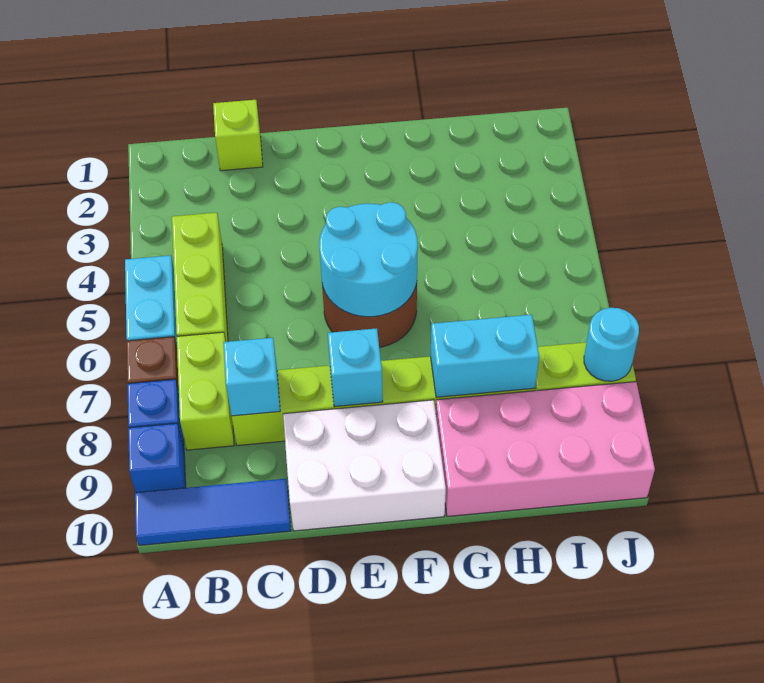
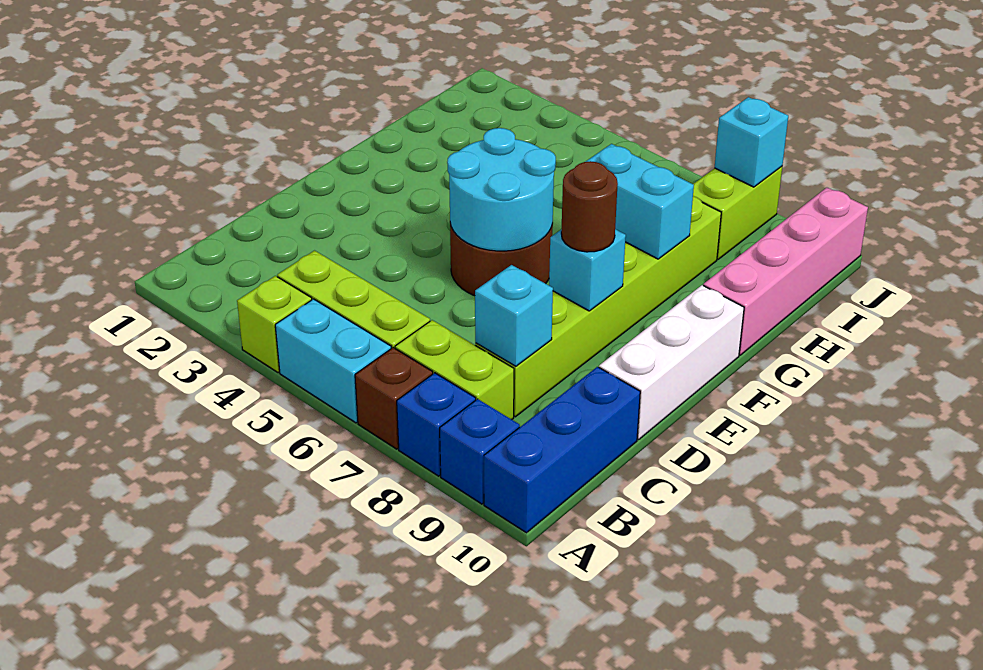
blue tile A10:C10 level 1 -> blue brick A10:C10 level 1
lime brick C1 level 1 -> lime brick A4 level 1
white brick D9:F10 level 1 -> white brick D10:F10 level 1
none -> brown round brick E8 level 3
cyan brick G8:H8 level 2 -> cyan brick G7:G8 level 2
pink brick G9:J10 level 1 -> pink brick G10:J10 level 1
cyan round brick J8 level 2 -> cyan brick J8 level 2

